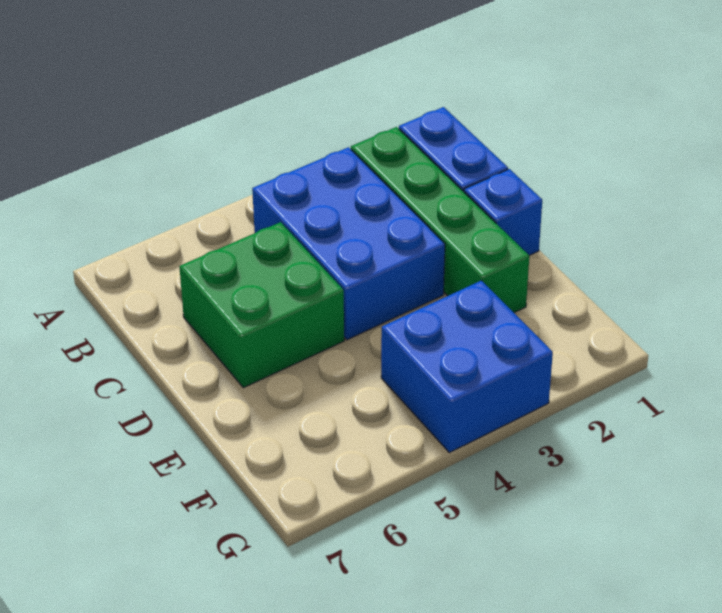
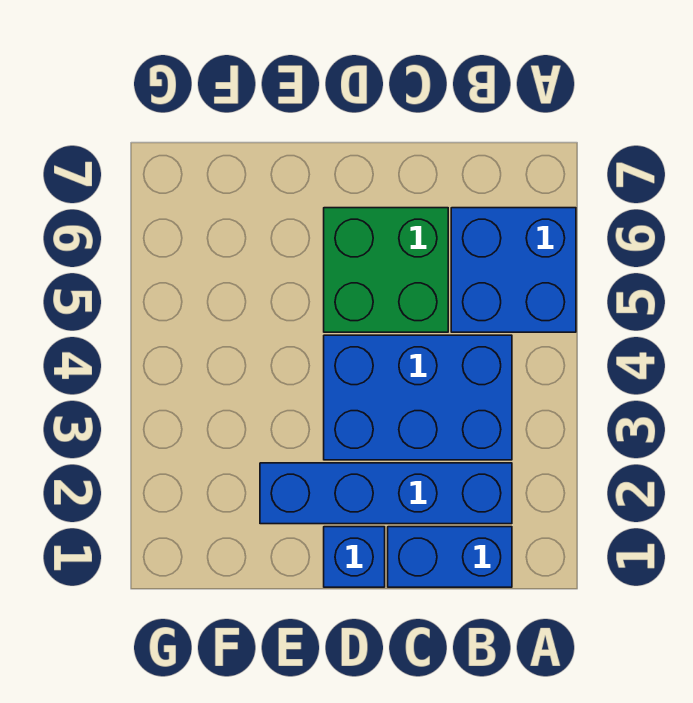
green brick B2:E2 level 1 -> blue brick B2:E2 level 1
blue brick F3:G4 level 1 -> blue brick A5:B6 level 1

